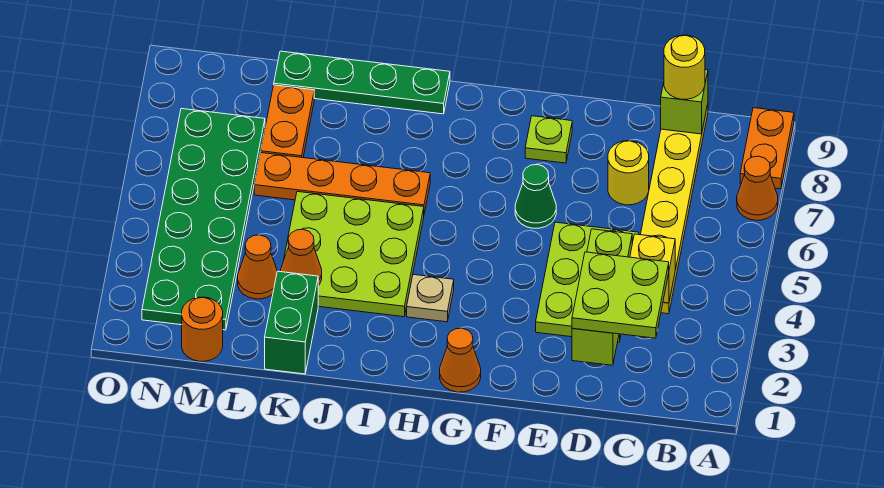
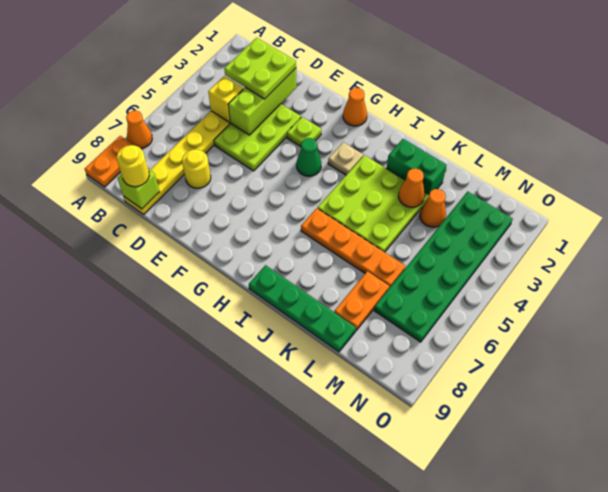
green cone F6 level 1 -> green cone G4 level 1
lime plate F8 level 1 -> lime plate F3 level 1
green brick K1:K2 level 1 -> green brick J2:K2 level 1
orange round brick M1 level 1 -> none

